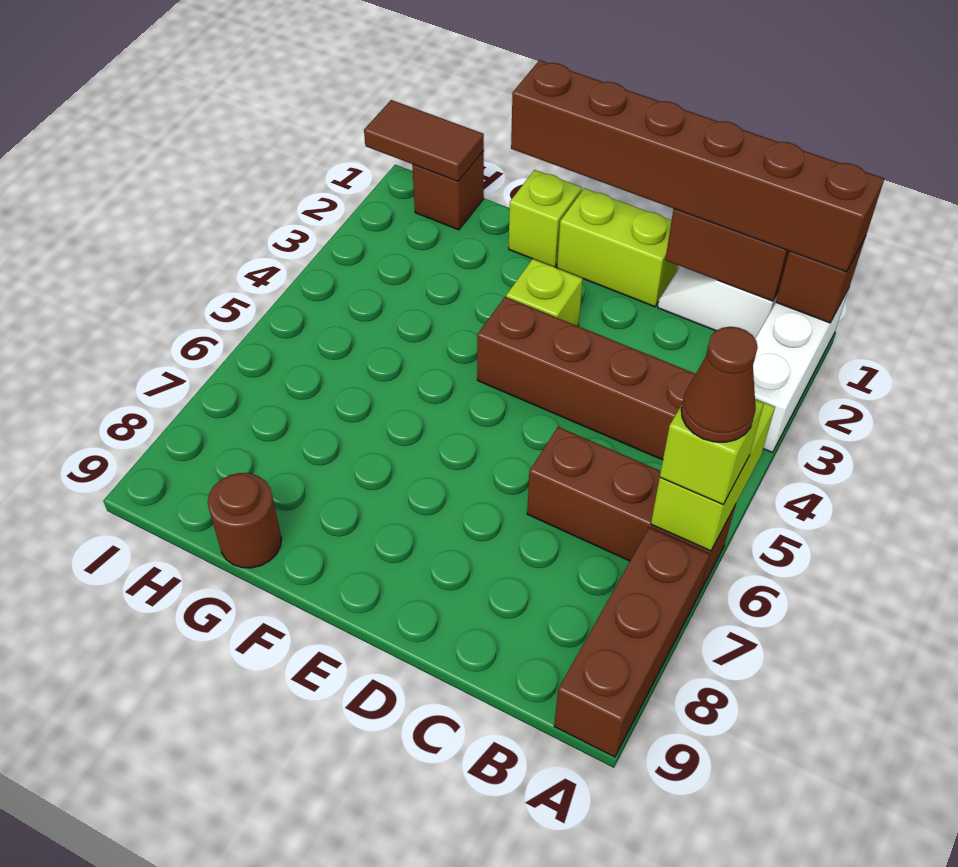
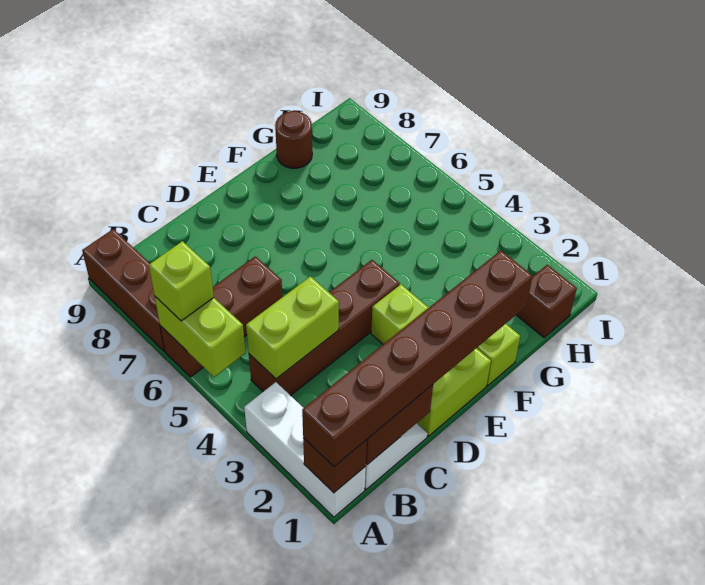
brown cone A6 level 4 -> none
none -> lime brick B4:C4 level 2
brown tile H1:I1 level 2 -> none

